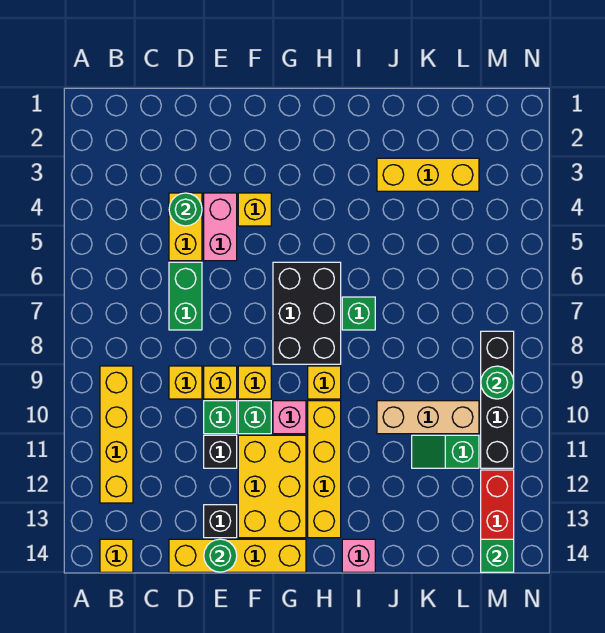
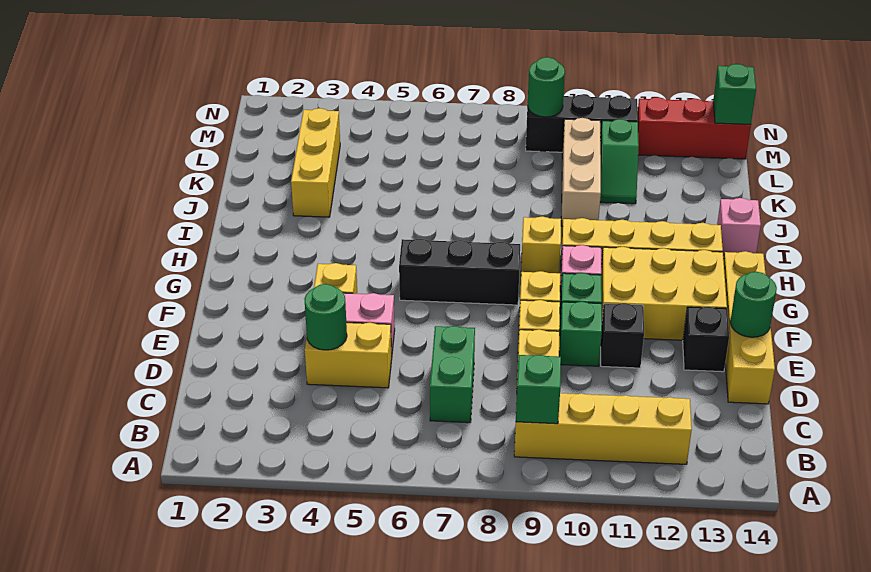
yellow brick B14 level 1 -> none
green brick D6:D7 level 1 -> green brick C7:D7 level 1
black brick G6:H8 level 1 -> black brick G6:G8 level 1
green brick I7 level 1 -> green brick B9 level 2
black brick M8:M11 level 1 -> black brick M9:M11 level 1

